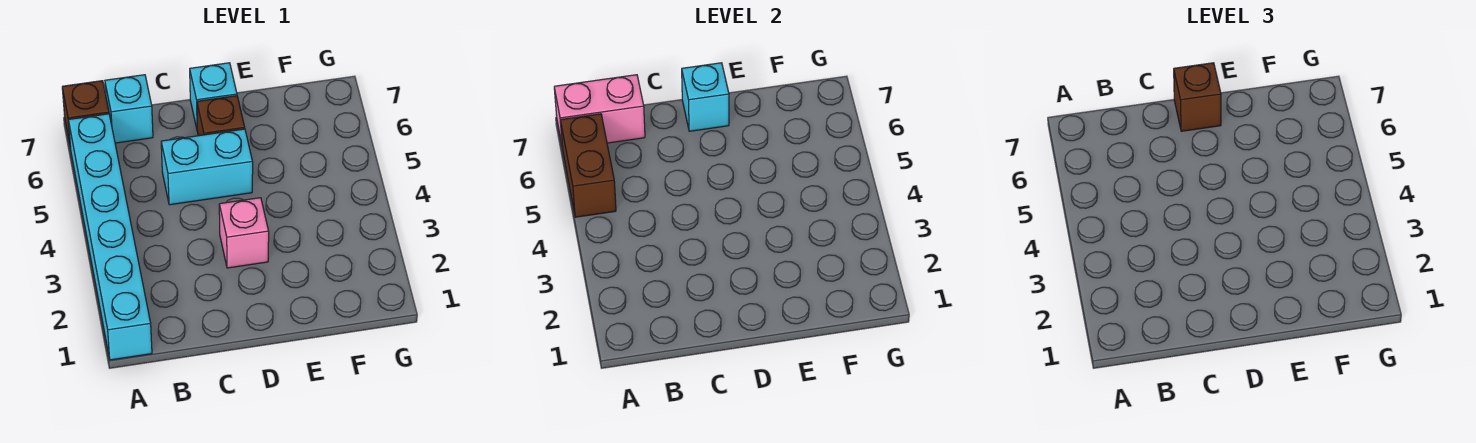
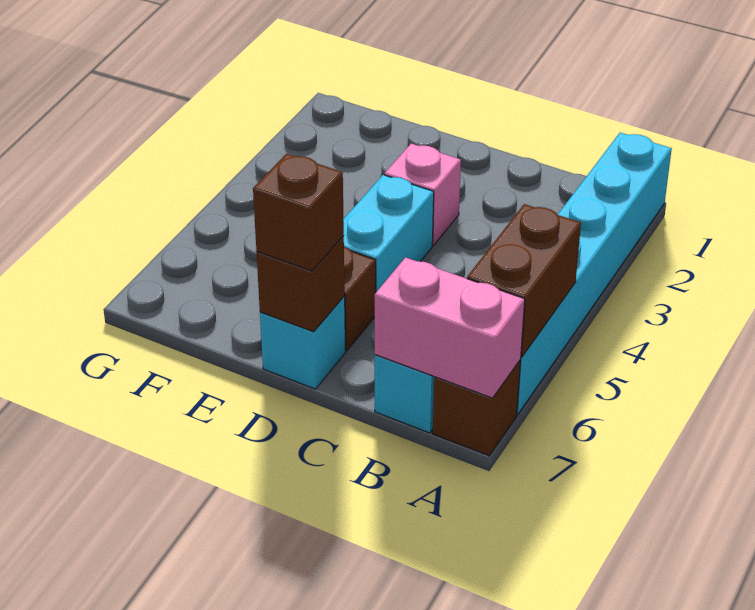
cyan brick C5:D5 level 1 -> cyan brick D4:D5 level 1
cyan brick D7 level 2 -> brown brick D7 level 2

